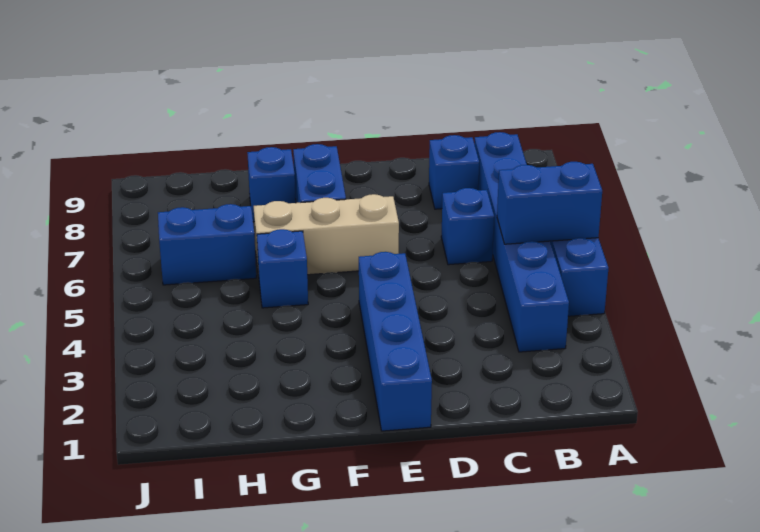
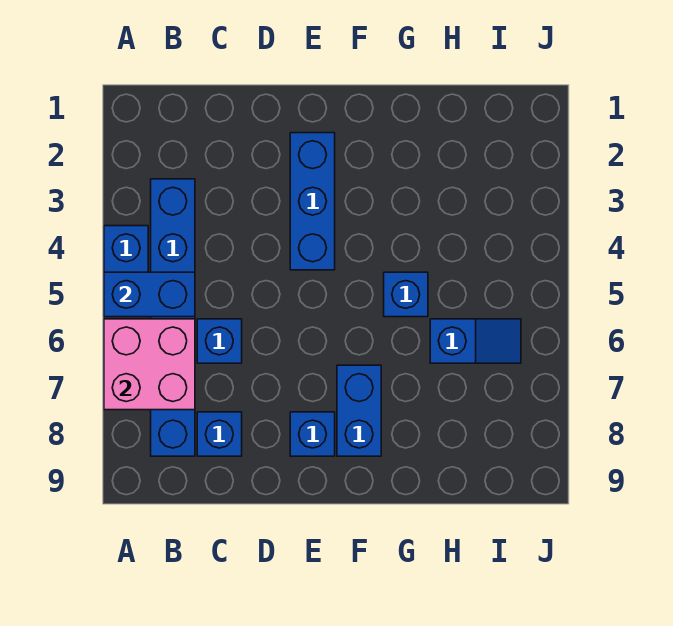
none -> pink brick A6:B7 level 2
blue brick E1:E4 level 1 -> blue brick E2:E4 level 1
tan brick E6:G6 level 1 -> none
blue brick G8 level 1 -> blue brick E8 level 1
blue brick H6:I6 level 1 -> blue slope H6:I6 level 1 top H

